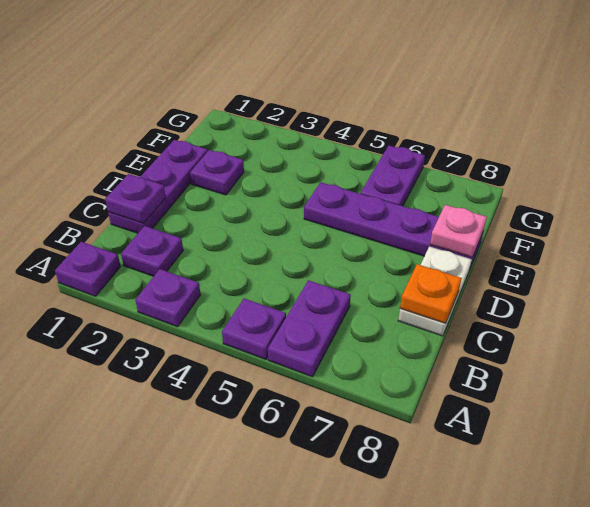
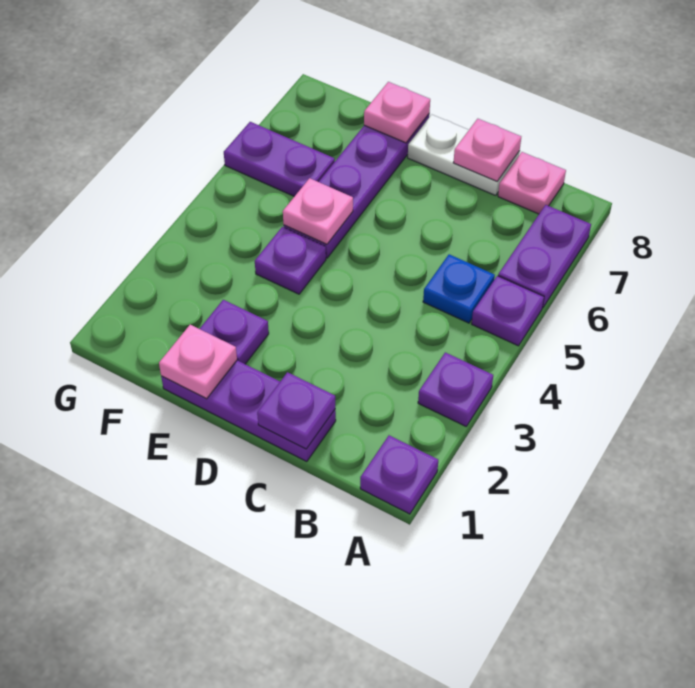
purple plate A6:B6 level 1 -> purple plate A6:A7 level 1
purple plate B2 level 1 -> purple plate E4 level 1
none -> blue plate B5 level 1
none -> pink plate B8 level 1
orange plate C8 level 2 -> pink plate C8 level 2
none -> pink plate E1 level 2
none -> pink plate E5 level 2

